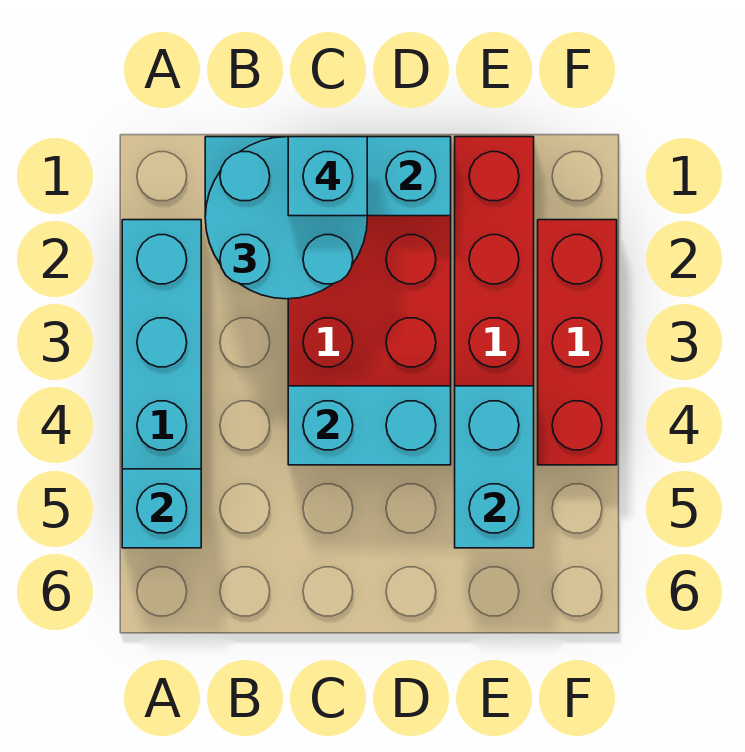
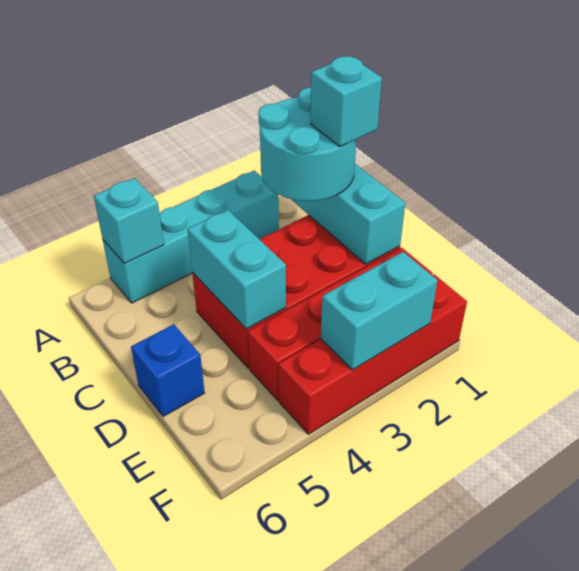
none -> blue brick D6 level 1
cyan brick E4:E5 level 2 -> cyan brick F2:F3 level 2
red brick F2:F4 level 1 -> red brick F1:F4 level 1

